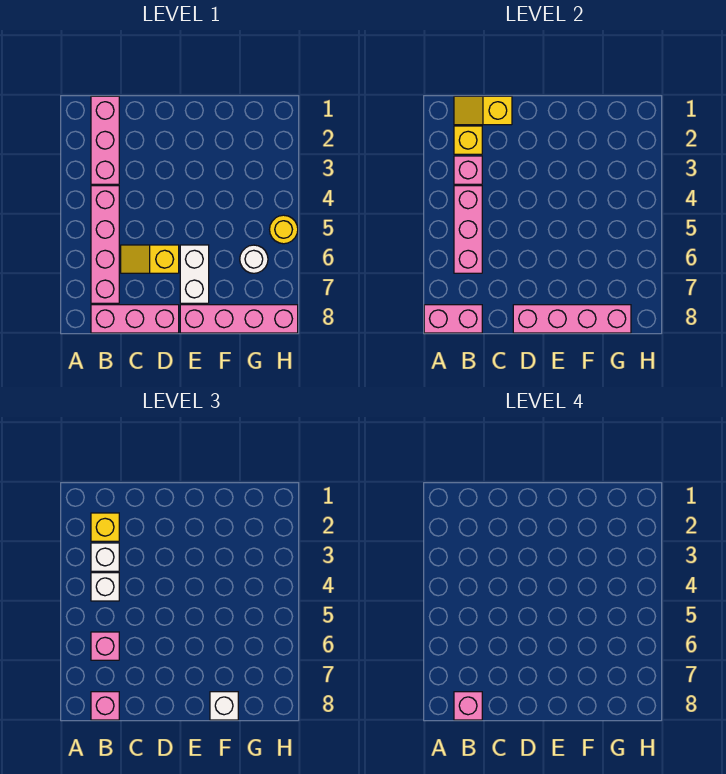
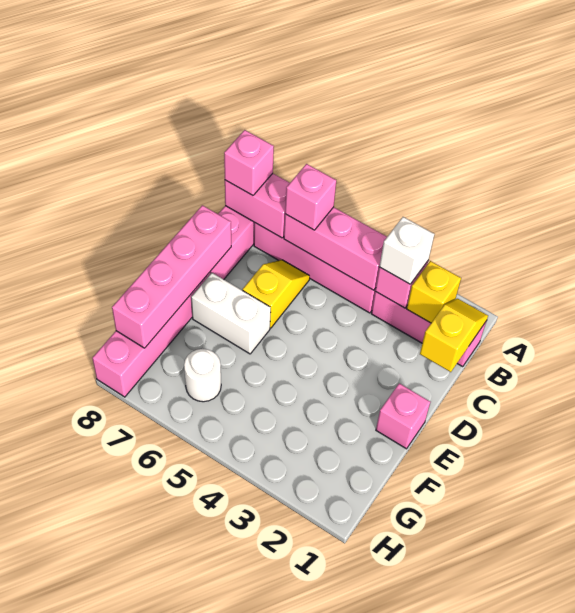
pink brick A8:B8 level 2 -> pink brick B7:B8 level 2
yellow brick B2 level 3 -> none
white brick B4 level 3 -> none
pink brick B8 level 4 -> pink brick E1 level 1
white brick F8 level 3 -> none
yellow round brick H5 level 1 -> none

